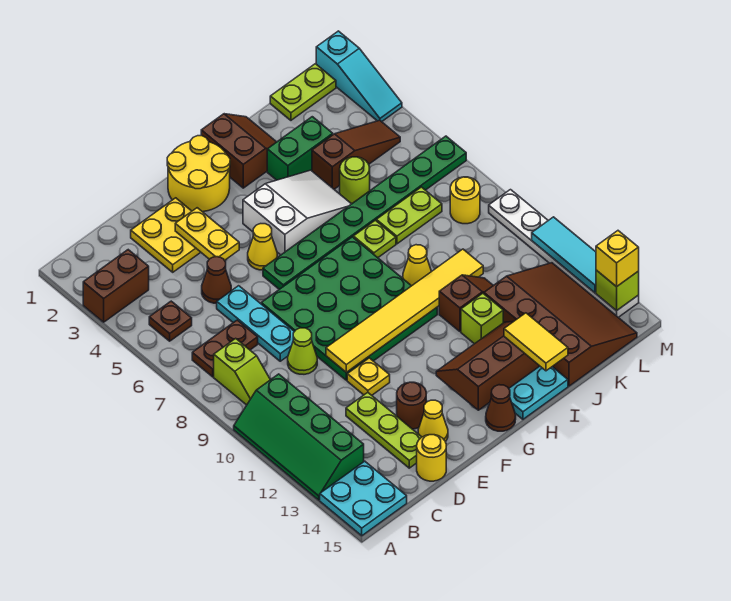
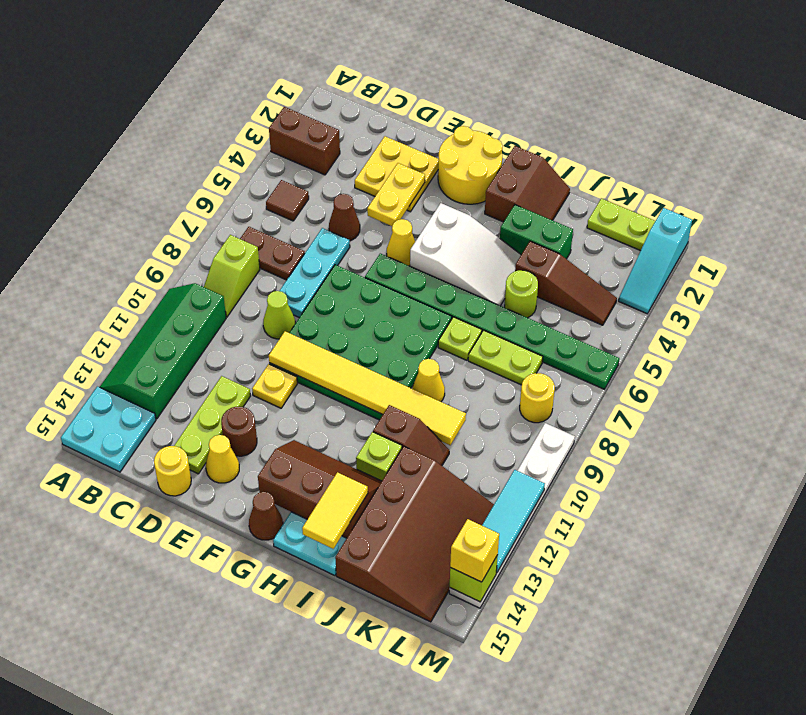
brown plate B5 level 1 -> brown tile B5 level 1

